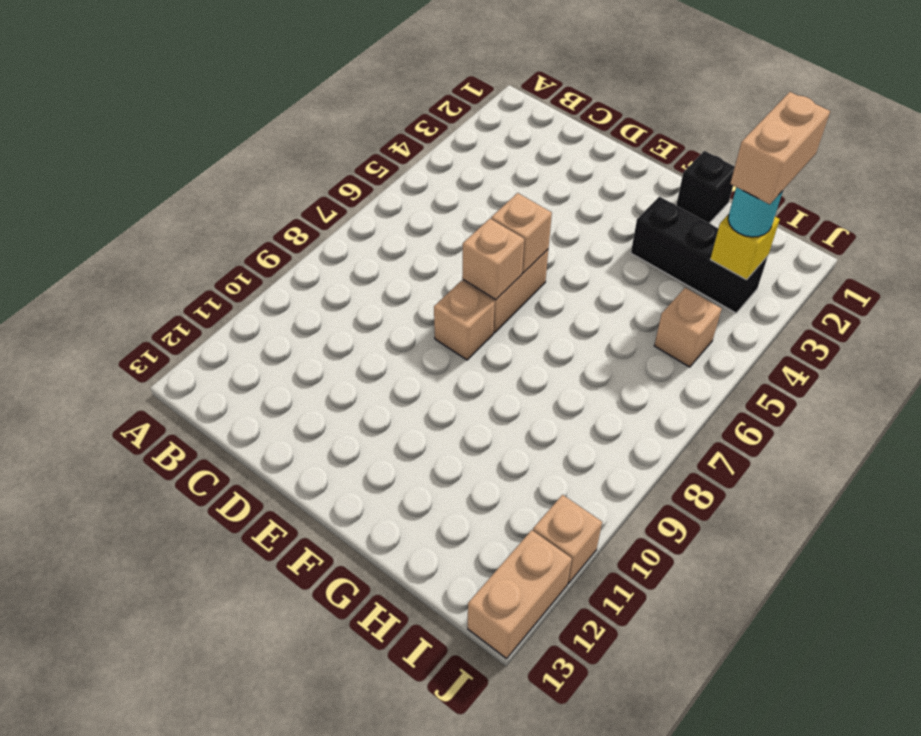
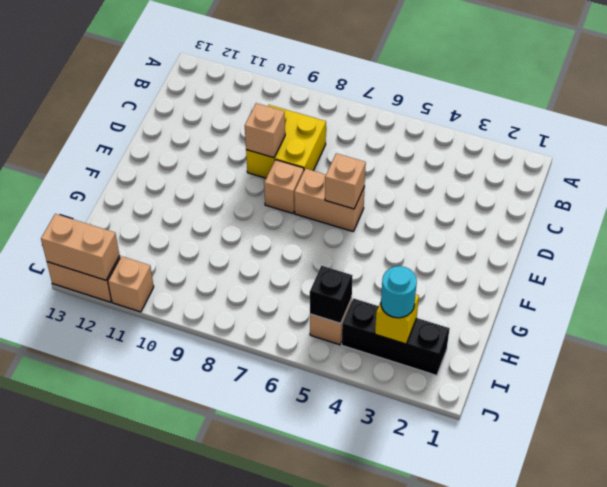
none -> yellow brick C8:D9 level 1
tan brick E7 level 2 -> tan brick D9 level 2
black brick G1 level 1 -> black brick I5 level 2
black brick G3:I3 level 1 -> black brick I2:I4 level 1
tan brick I2:I3 level 4 -> tan brick J12:J13 level 2

